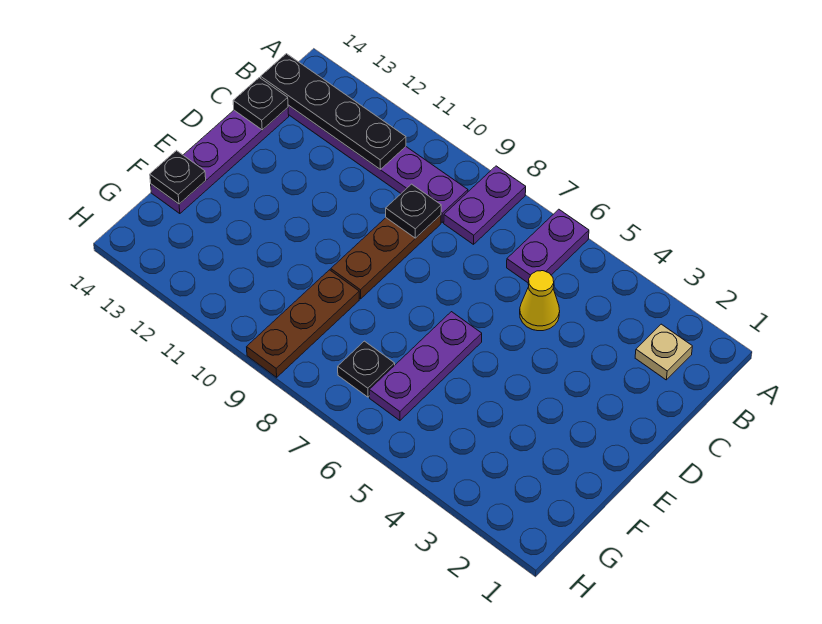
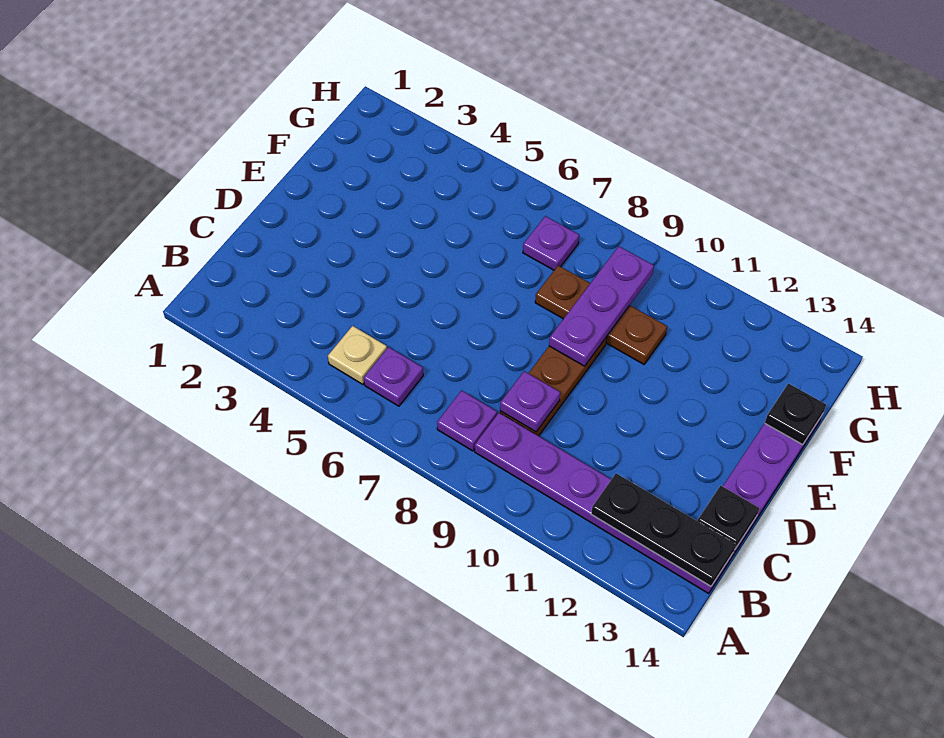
purple plate A6:B6 level 1 -> purple plate B6 level 1
purple plate A8:B8 level 1 -> purple plate B8 level 1
tan plate B2 level 1 -> tan plate B5 level 1
black plate B11:B14 level 2 -> black plate B12:B14 level 2
yellow cone C5 level 1 -> none
black plate C9 level 2 -> purple plate C9 level 2
purple plate E6:G6 level 1 -> purple plate E9:G9 level 2
brown plate F9:H9 level 1 -> brown plate F8:F10 level 1
black plate G7 level 1 -> purple plate G7 level 1

